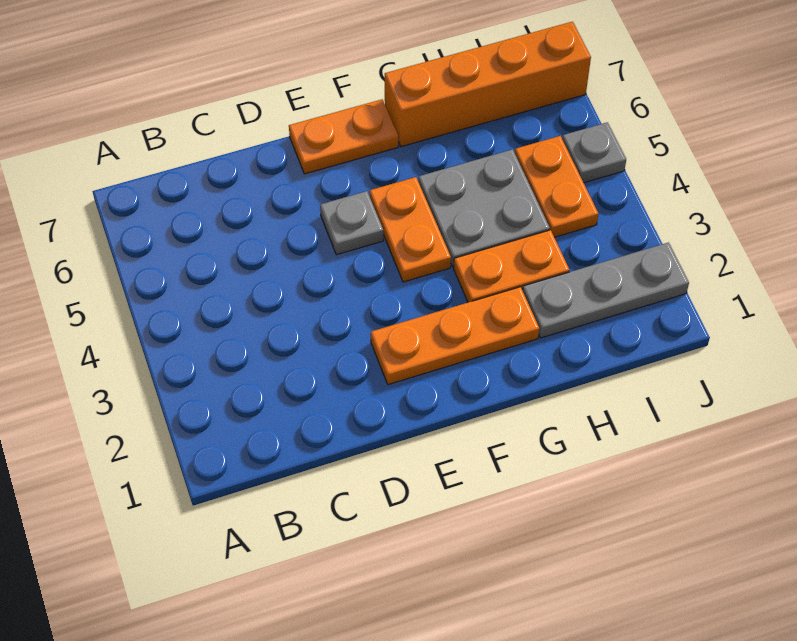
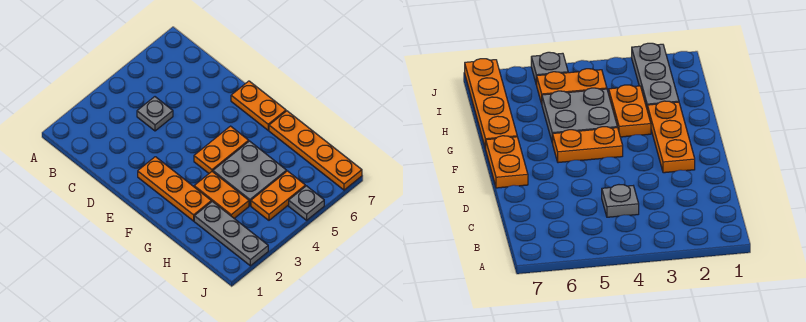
grey plate E5 level 1 -> grey plate C4 level 1
orange brick G7:J7 level 1 -> orange plate G7:J7 level 1

